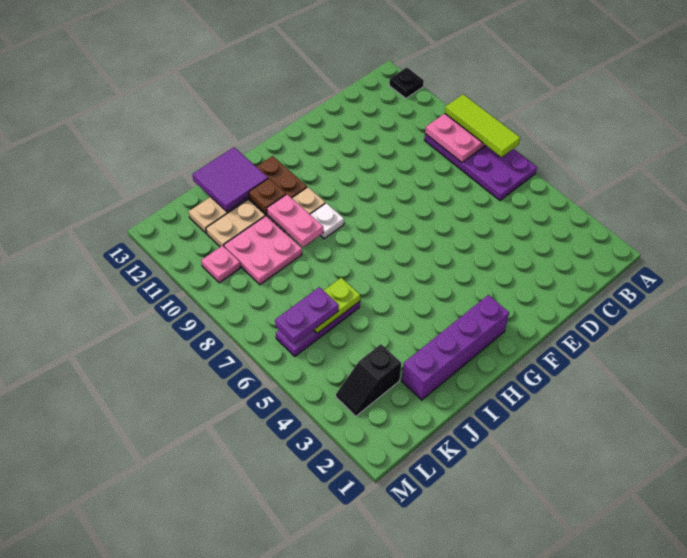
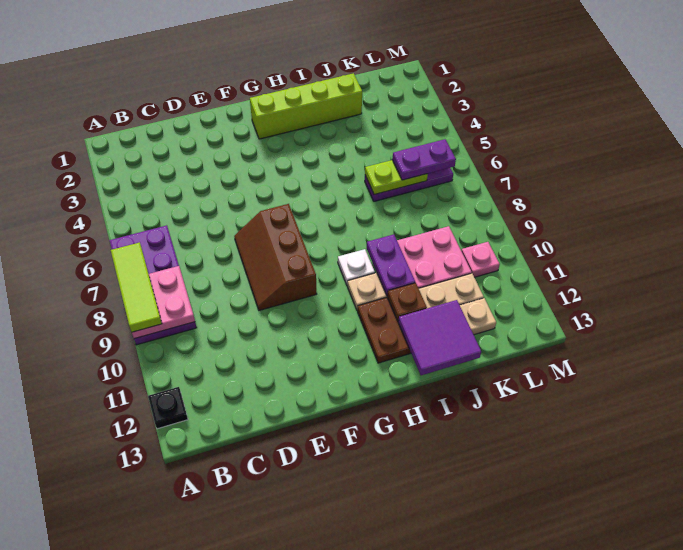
none -> brown slope E7:F9 level 1 top F
purple brick G2:J2 level 1 -> lime brick G2:J2 level 1
pink plate I9:I10 level 2 -> purple plate I9:I10 level 2
black slope K3:L3 level 1 top K -> none

